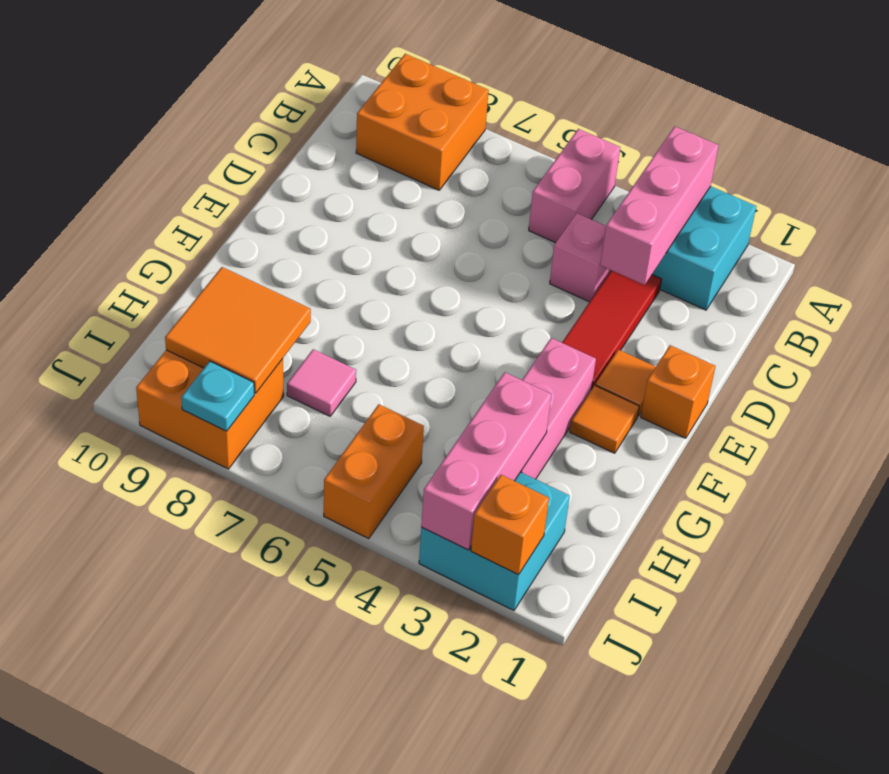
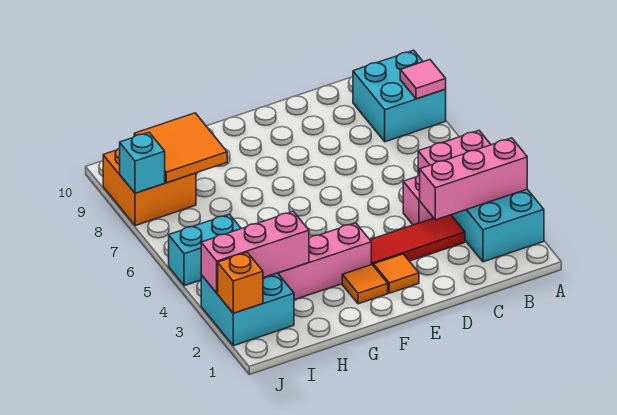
orange brick A8:B9 level 1 -> cyan brick A8:B9 level 1
orange brick E1 level 1 -> none
pink tile H7 level 1 -> pink tile A8 level 2
orange brick I5:J5 level 1 -> cyan brick I5:J5 level 1
cyan plate J8 level 2 -> cyan brick J8 level 2

